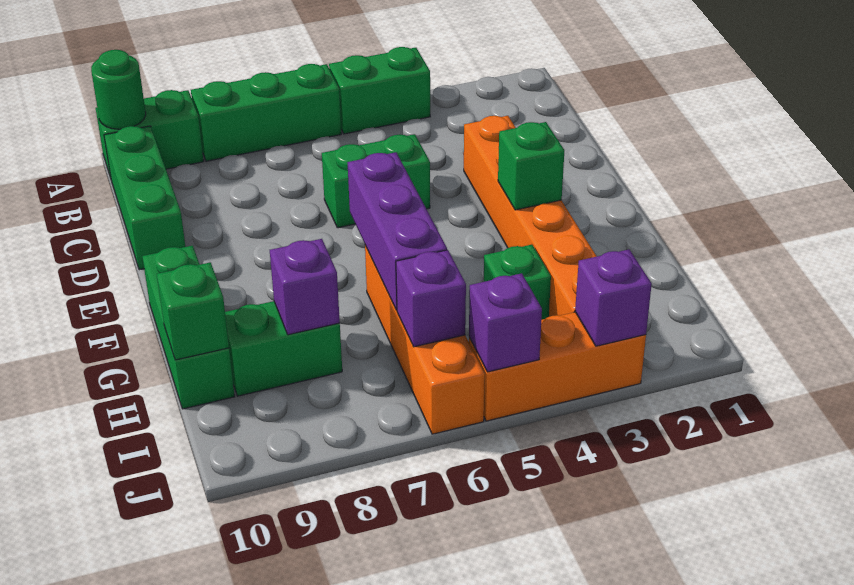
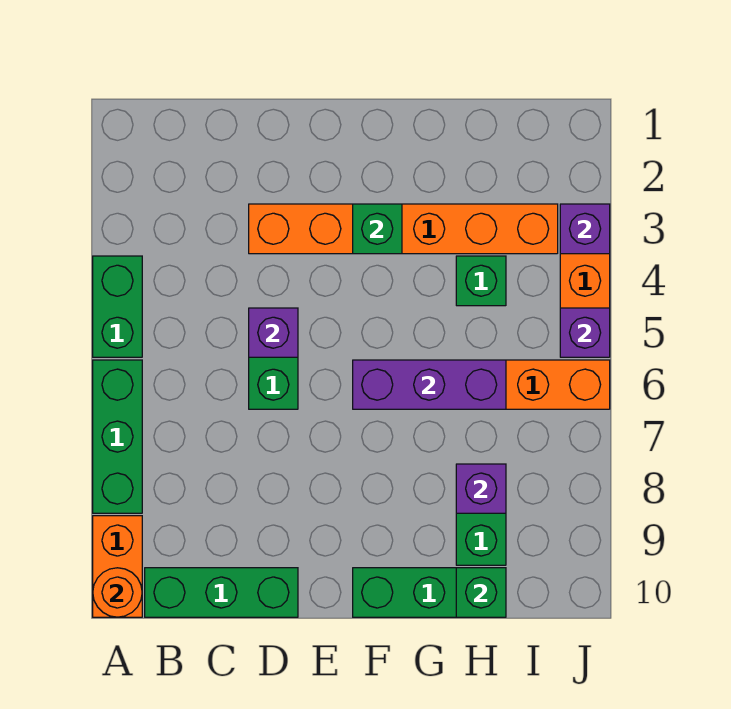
green brick A9:A10 level 1 -> orange brick A9:A10 level 1
green round brick A10 level 2 -> orange round brick A10 level 2
purple brick I6 level 2 -> purple brick D5 level 2

